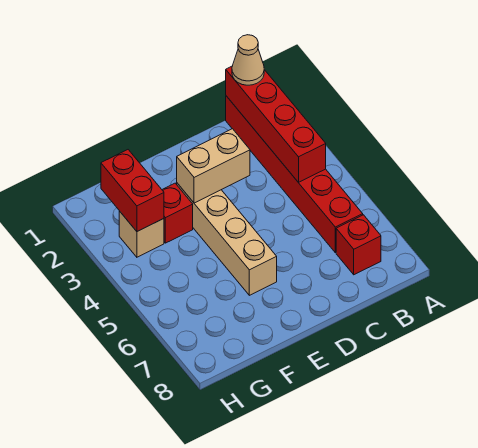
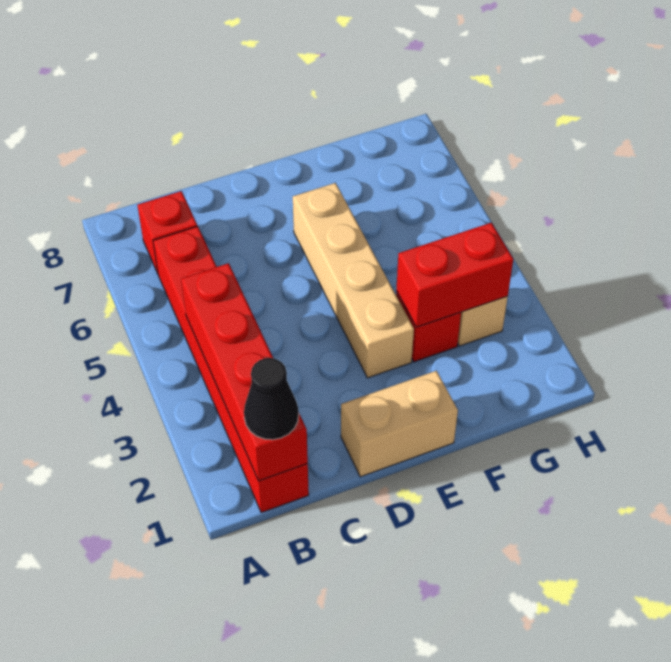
tan cone B1 level 3 -> black cone B1 level 3
tan brick D3:E3 level 2 -> tan brick D1:E1 level 1
red brick G2:G3 level 2 -> red brick F3:G3 level 2

